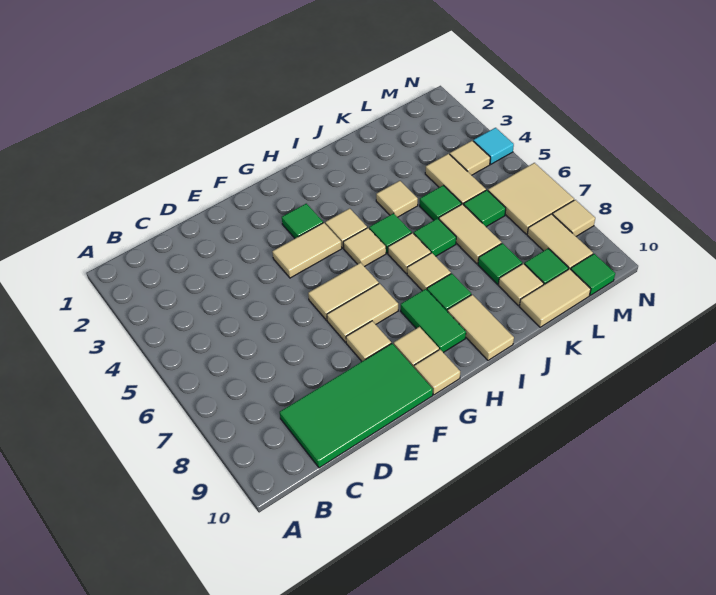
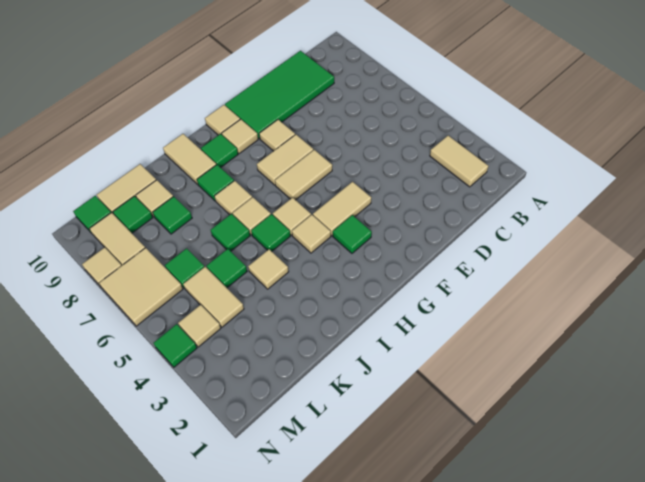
green tile H8:H9 level 1 -> green tile H9 level 1
tan tile K6:K7 level 1 -> tan tile B2:B3 level 1
cyan tile N4 level 1 -> green tile N4 level 1

